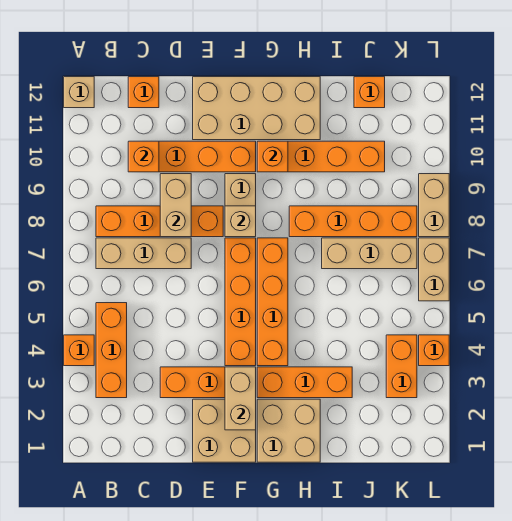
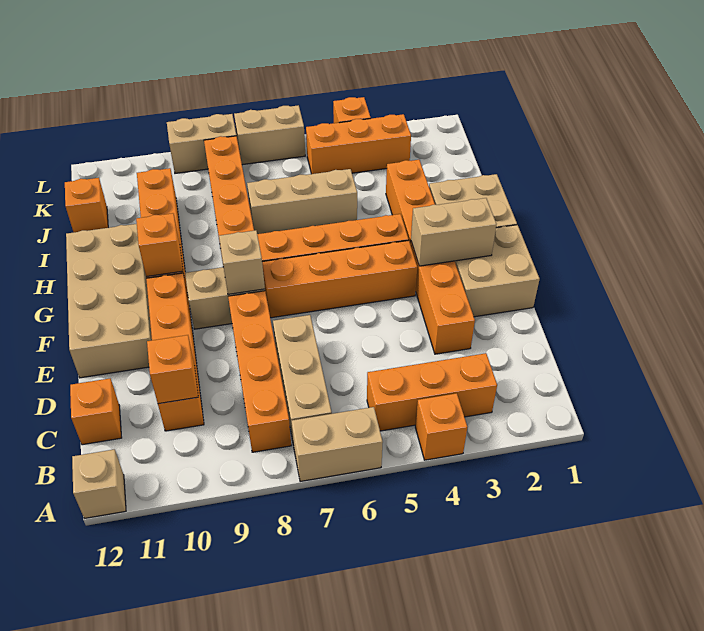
tan brick D8:D9 level 2 -> tan brick A6:A7 level 1
tan brick I7:K7 level 1 -> tan brick I5:I7 level 1
orange brick K3:K4 level 1 -> orange brick K3:K5 level 1

